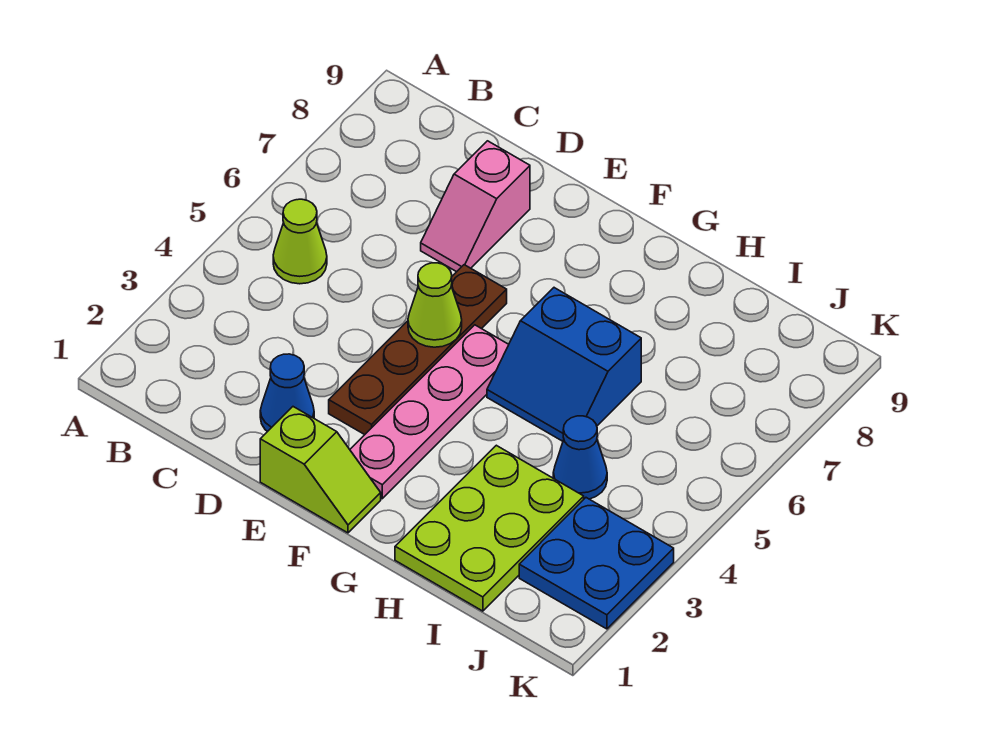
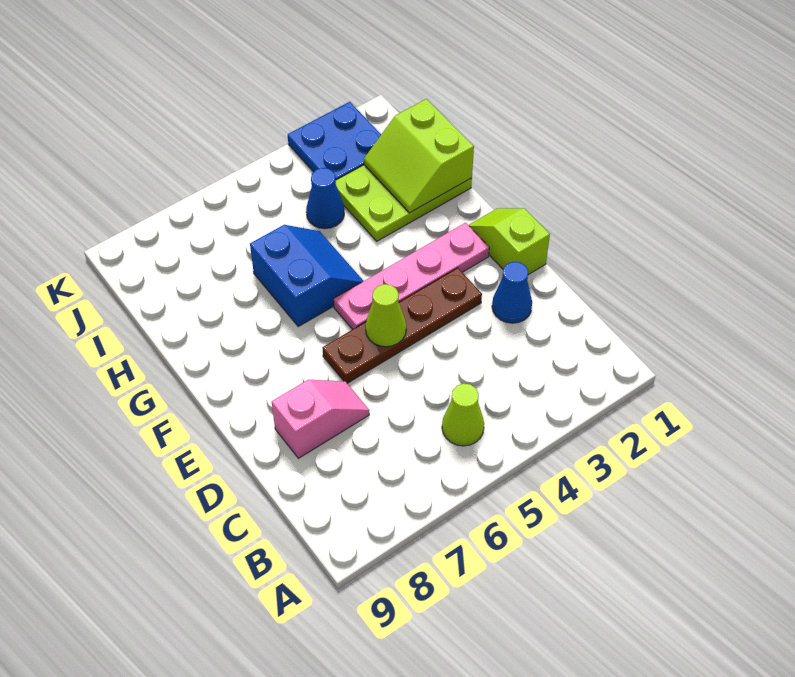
none -> lime slope H1:I2 level 2 top 1

